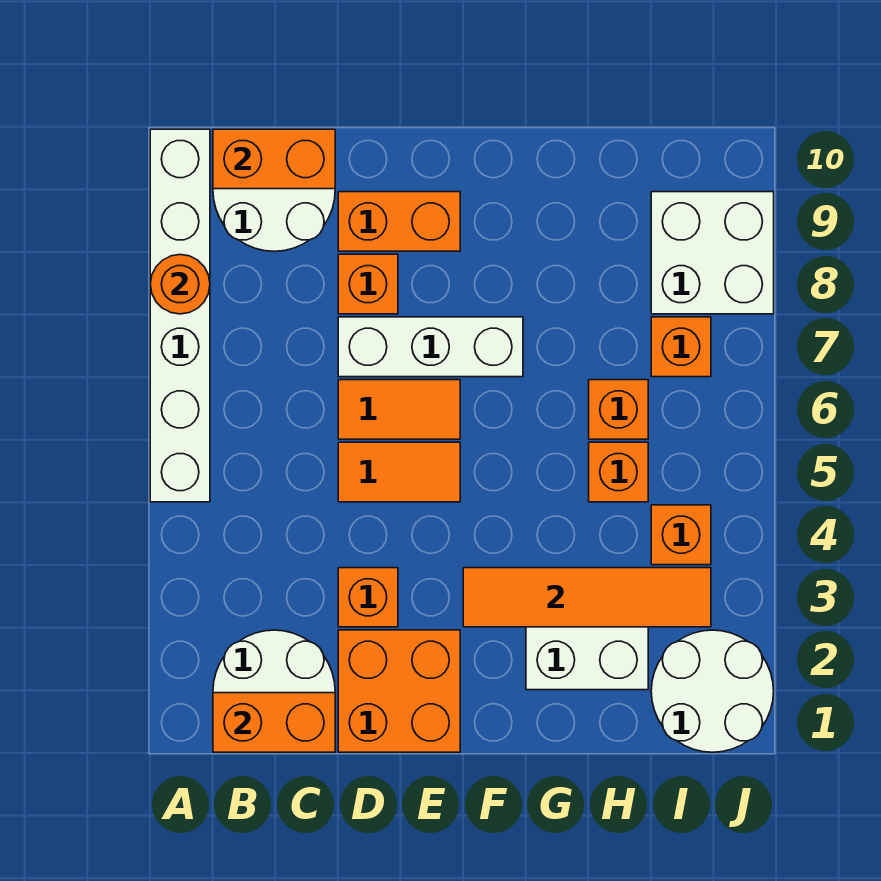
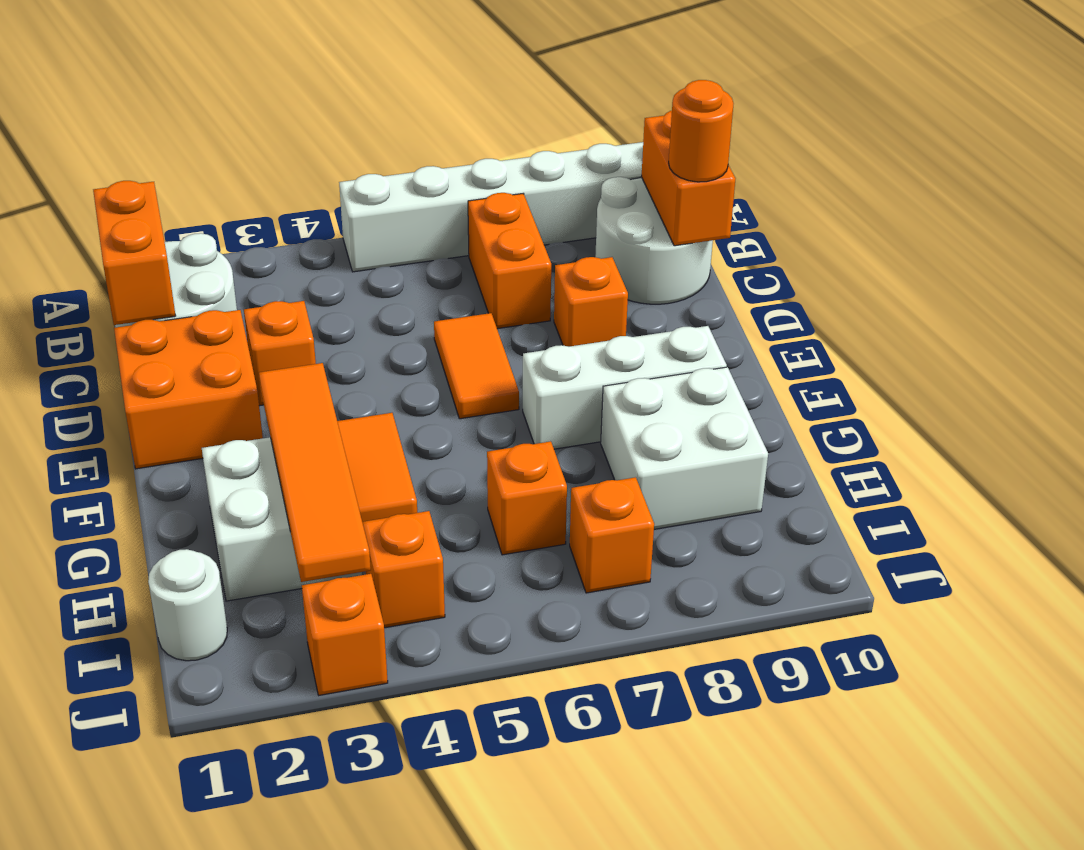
orange round brick A8 level 2 -> orange round brick C10 level 3
orange tile D5:E5 level 1 -> orange tile F4:G4 level 1
white brick D7:F7 level 1 -> white brick F7:F9 level 1
orange brick D9:E9 level 1 -> orange brick B7:C7 level 1
orange brick H5 level 1 -> orange brick J3 level 1
white round brick I1:J2 level 1 -> white round brick I1 level 1
white brick I8:J9 level 1 -> white brick G8:H9 level 1

